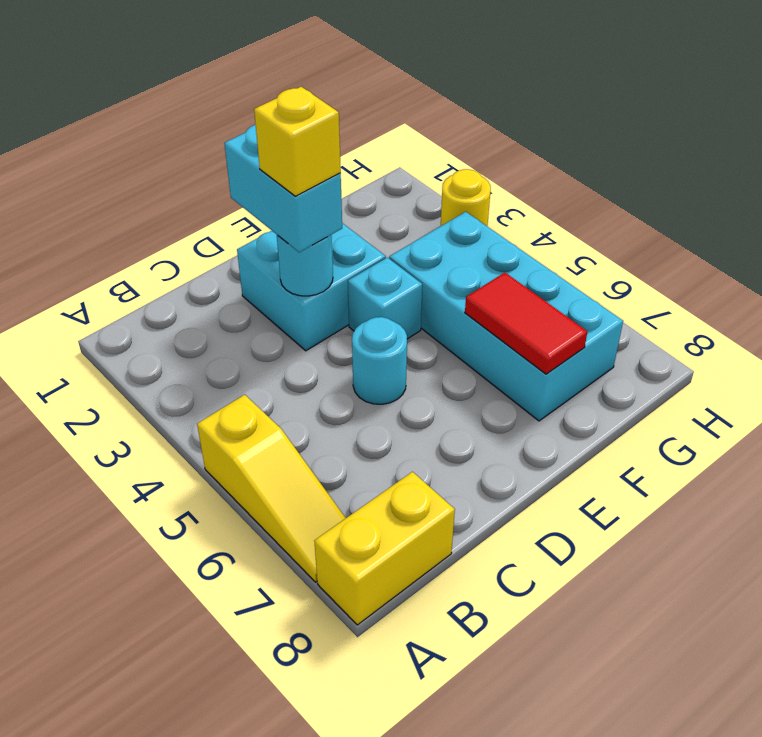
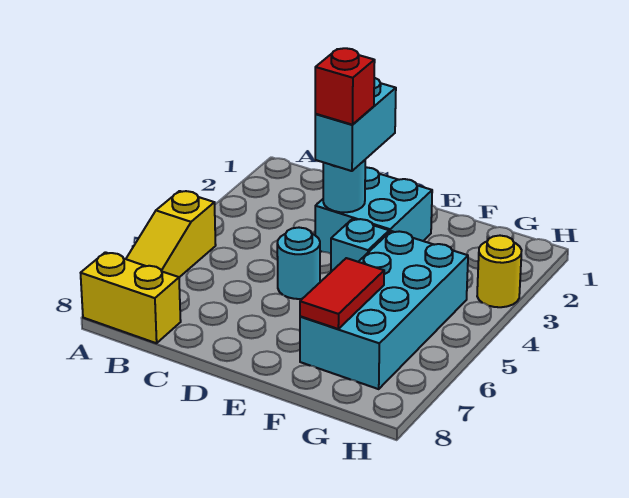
yellow brick D3 level 4 -> red brick D3 level 4

